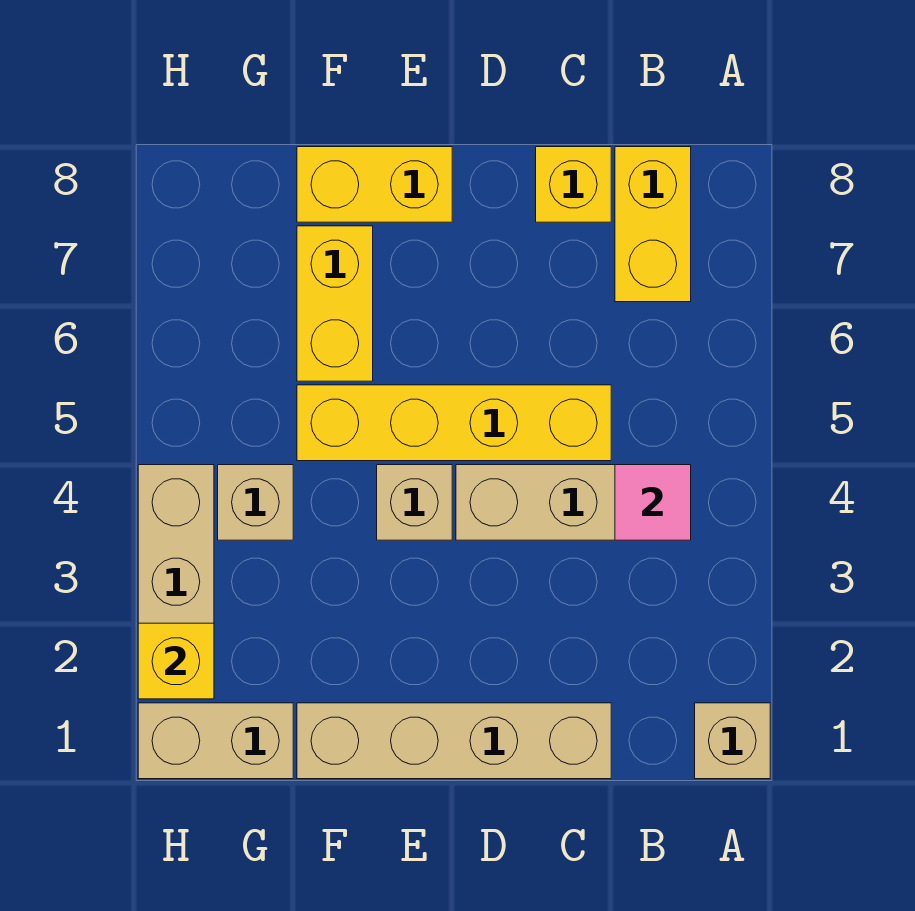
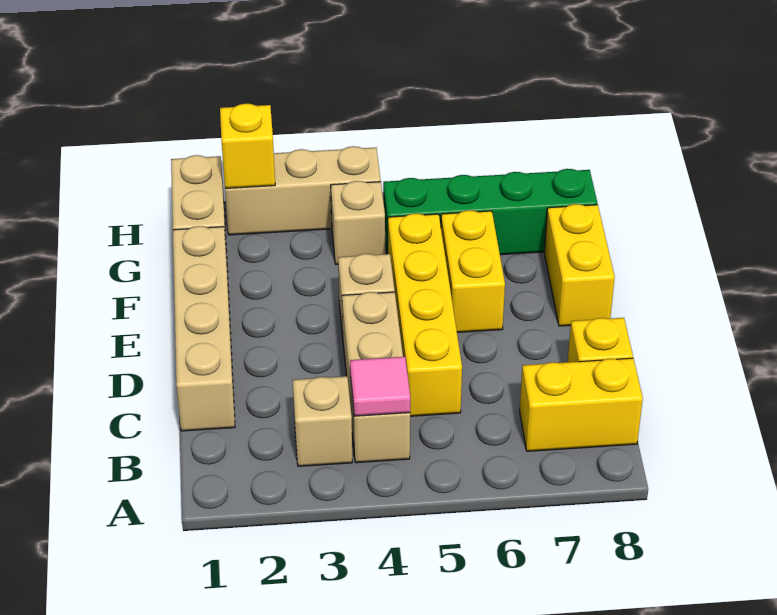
tan brick A1 level 1 -> tan brick B3 level 1
yellow brick F6:F7 level 1 -> yellow brick E6:F6 level 1
none -> green brick G5:G8 level 1

